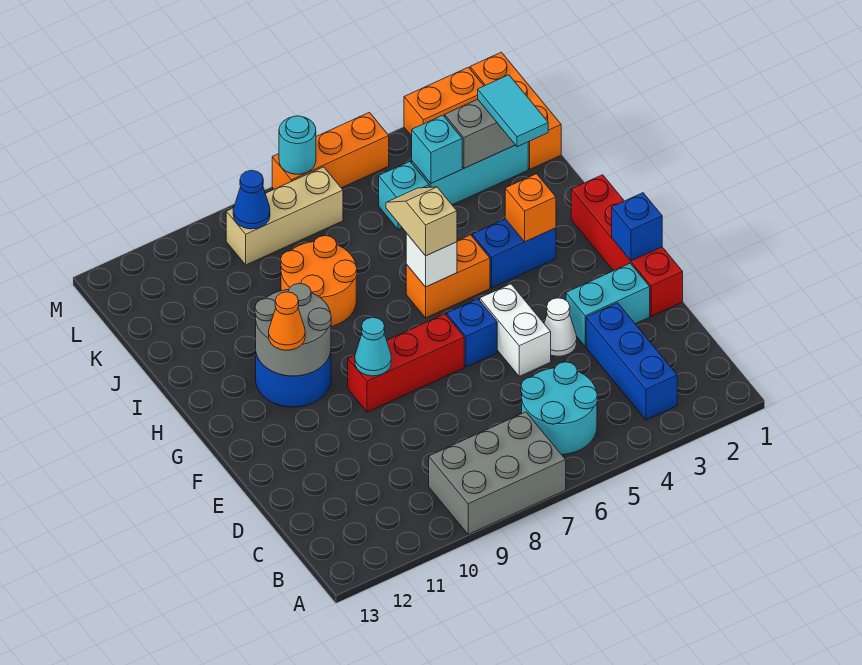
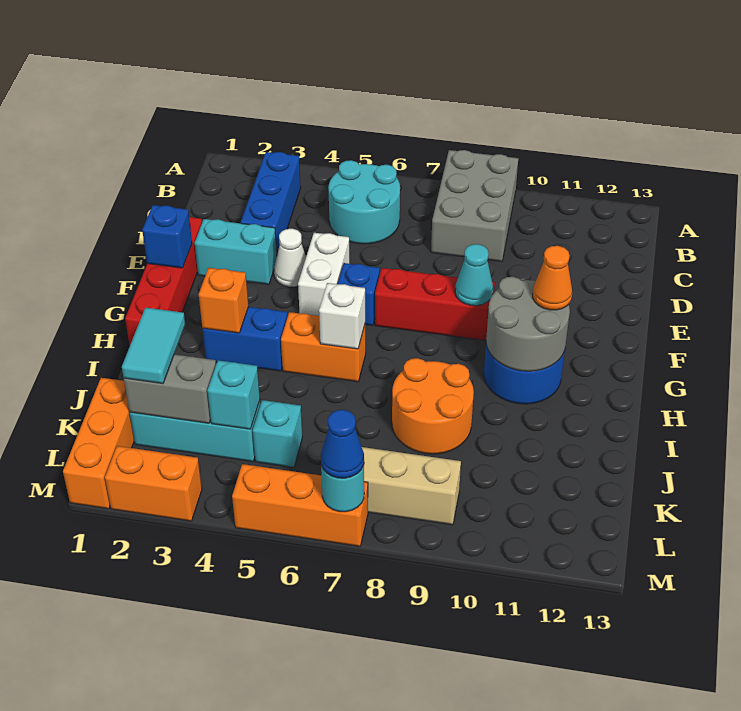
grey brick A7:B9 level 1 -> grey brick A8:C9 level 1
tan slope H6:I6 level 3 top H -> none
blue cone L9 level 2 -> blue cone M7 level 3

